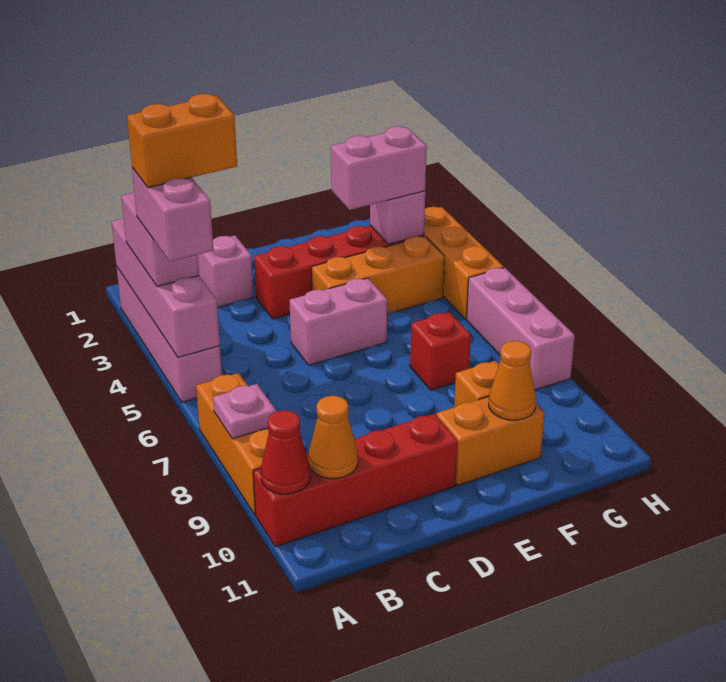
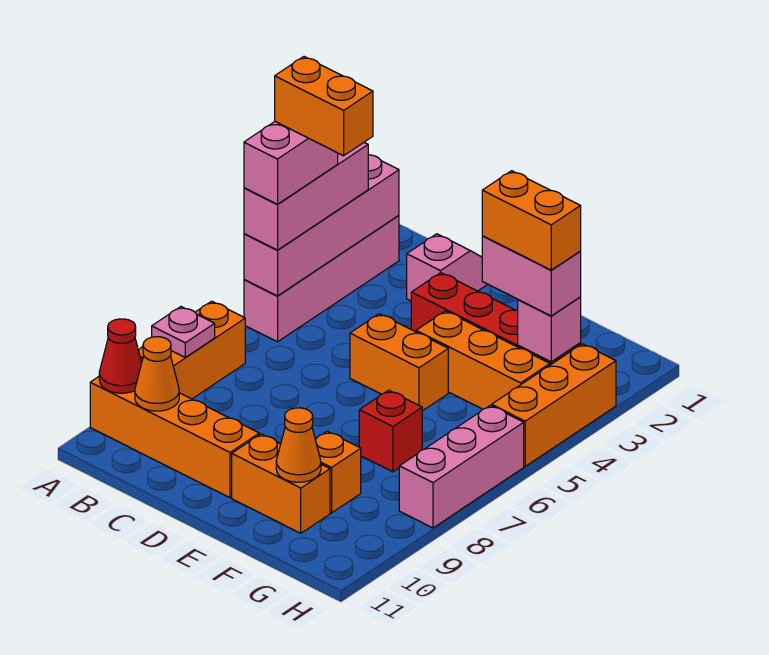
pink brick A3:A4 level 3 -> pink brick A3:A5 level 3
red brick A10:D10 level 1 -> orange brick A10:D10 level 1
pink brick D5:E5 level 1 -> orange brick D5:E5 level 1
none -> orange brick F3:G3 level 4

